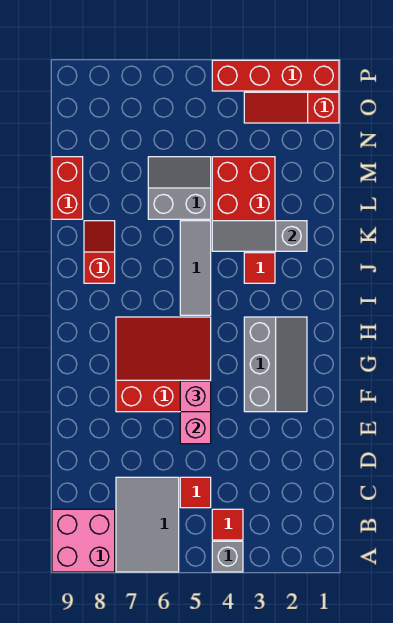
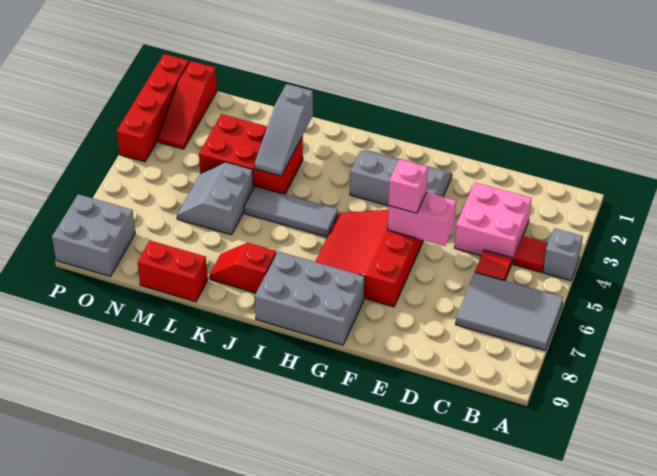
pink brick A8:B9 level 1 -> pink brick C3:D4 level 1
none -> grey brick G8:I9 level 1
red tile J3 level 1 -> none
none -> grey brick O8:P9 level 1

